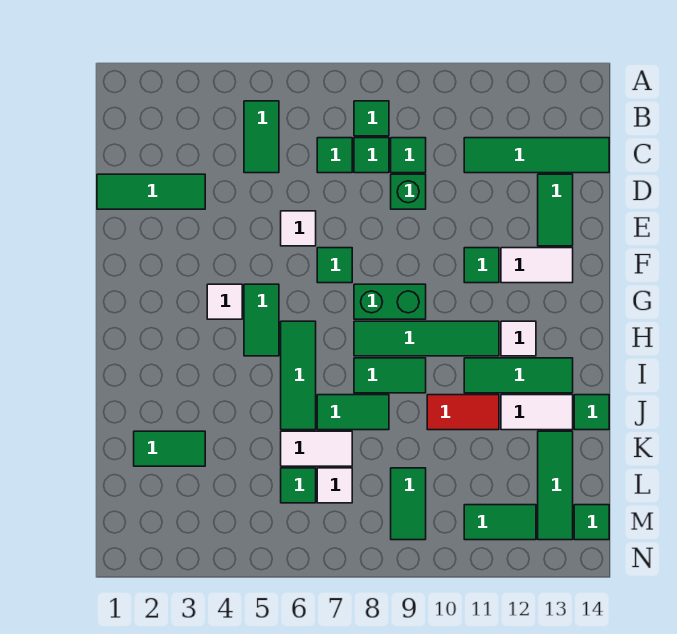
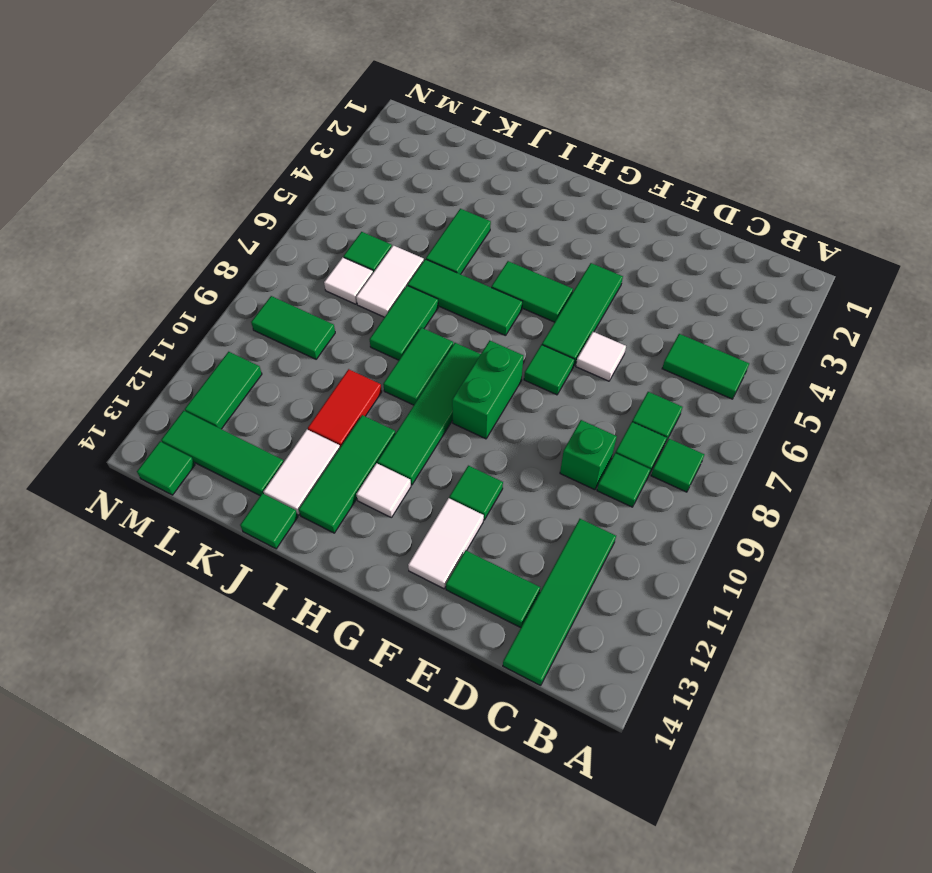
green tile D1:D3 level 1 -> green tile F4:F6 level 1
white tile G4 level 1 -> none
green tile K2:K3 level 1 -> green tile J4:J5 level 1

